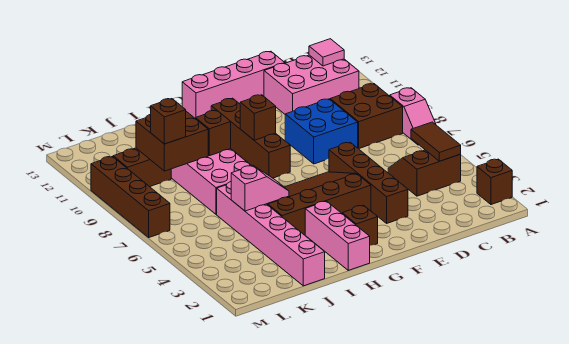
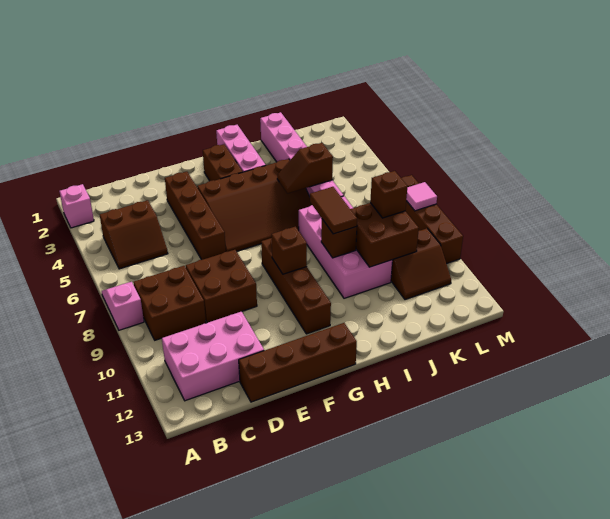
brown brick A2 level 1 -> pink brick A2 level 1
brown tile B4:B5 level 2 -> brown tile I8:I9 level 3
pink tile B12 level 2 -> pink tile M8 level 2
blue brick D8:E9 level 1 -> brown brick D8:E9 level 1
pink brick D13:G13 level 1 -> brown brick D13:G13 level 1
brown brick G2 level 1 -> brown brick G2:G3 level 1
pink slope I5:J5 level 2 top J -> brown slope I5:J5 level 2 top J

